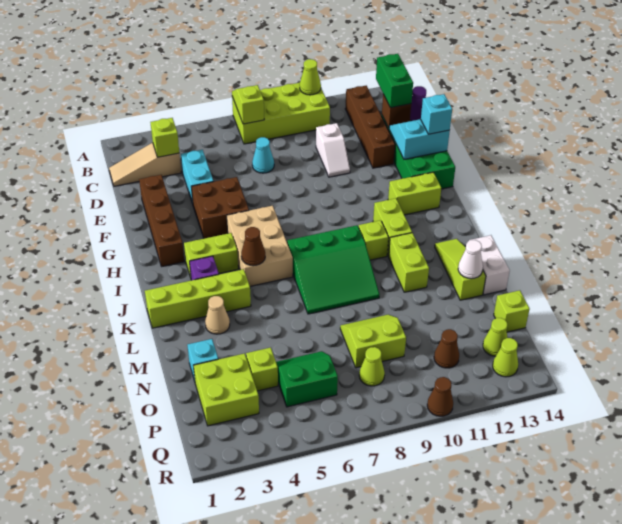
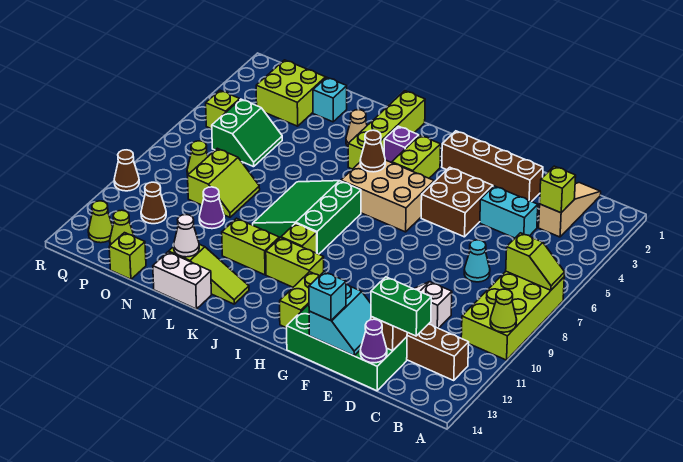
none -> purple cone N10 level 1
lime brick O4 level 1 -> lime brick Q5 level 1

